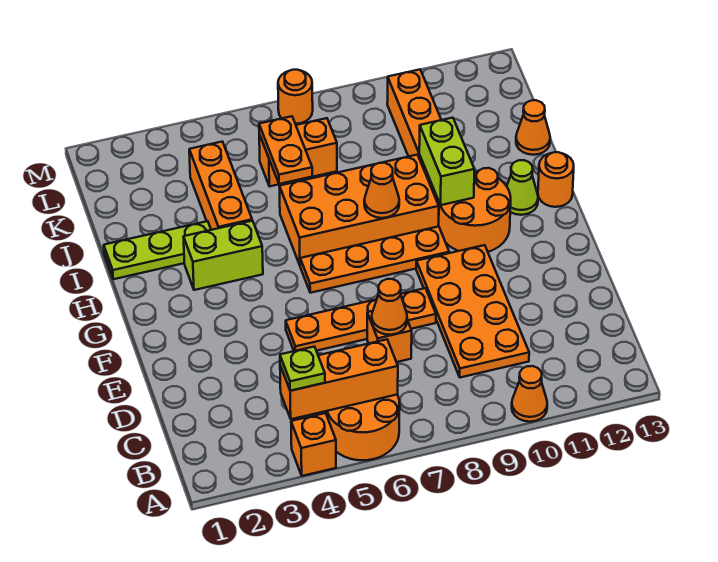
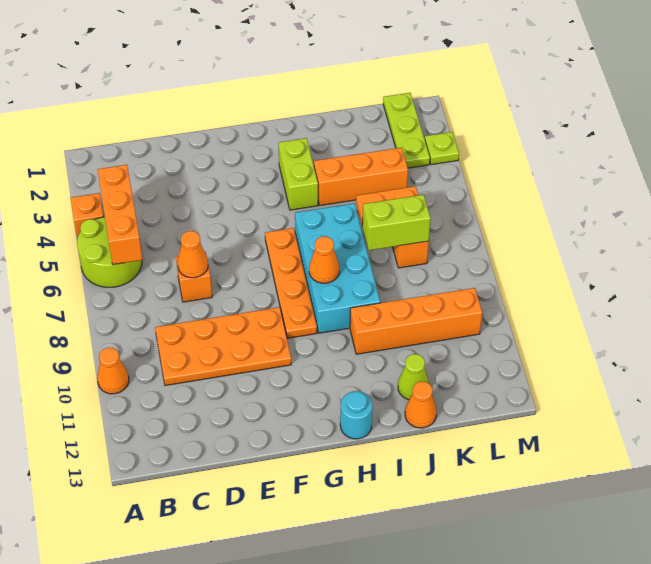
orange round brick A5:B6 level 1 -> lime round brick A5:B6 level 1
lime plate B4 level 3 -> lime plate M3 level 1
orange plate E5:E8 level 1 -> none
orange round brick G10:H11 level 1 -> none
orange brick H6:I9 level 1 -> cyan brick H6:I9 level 1
lime brick H10:I10 level 2 -> lime brick J7:K7 level 2
lime cone H12 level 1 -> lime cone J12 level 1
orange round brick H13 level 1 -> cyan round brick H13 level 1
lime plate I1:I3 level 1 -> lime plate L1:L3 level 1
orange round brick M7 level 1 -> none

